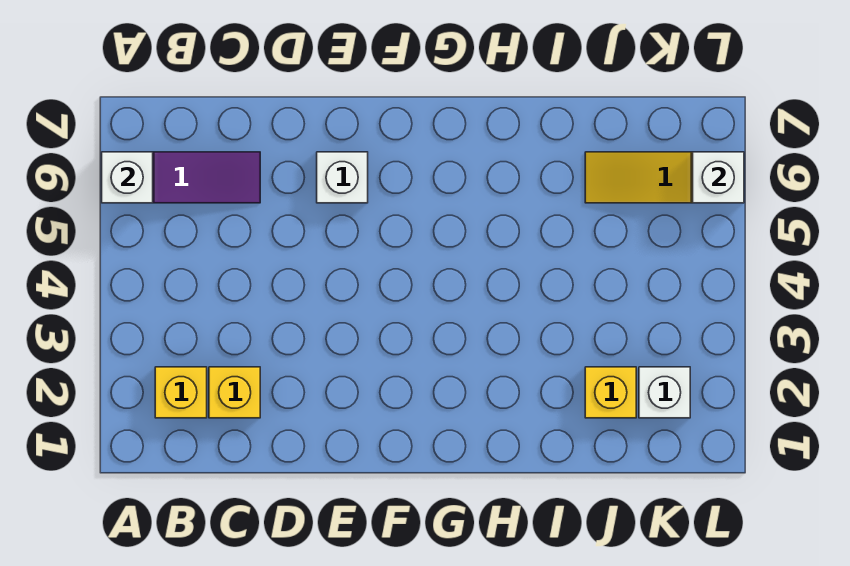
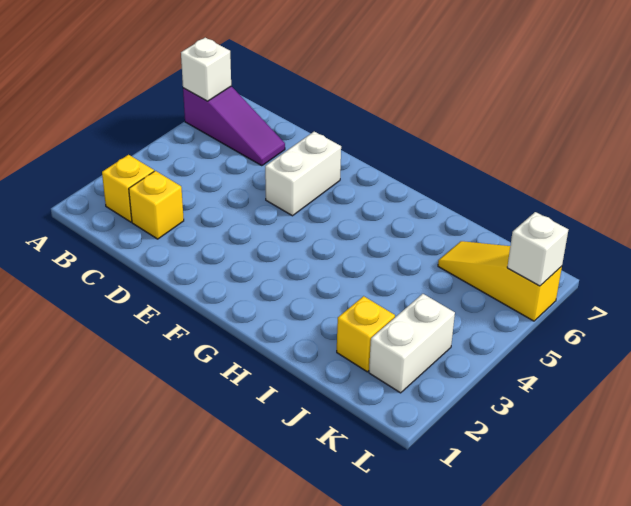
white brick E6 level 1 -> white brick E5:E6 level 1
white brick K2 level 1 -> white brick K2:K3 level 1

